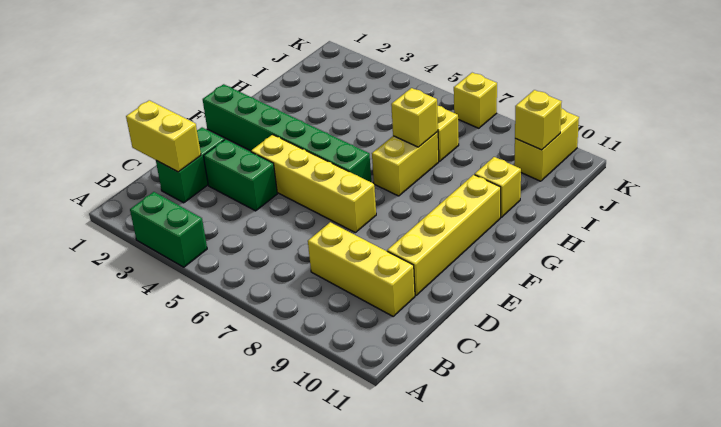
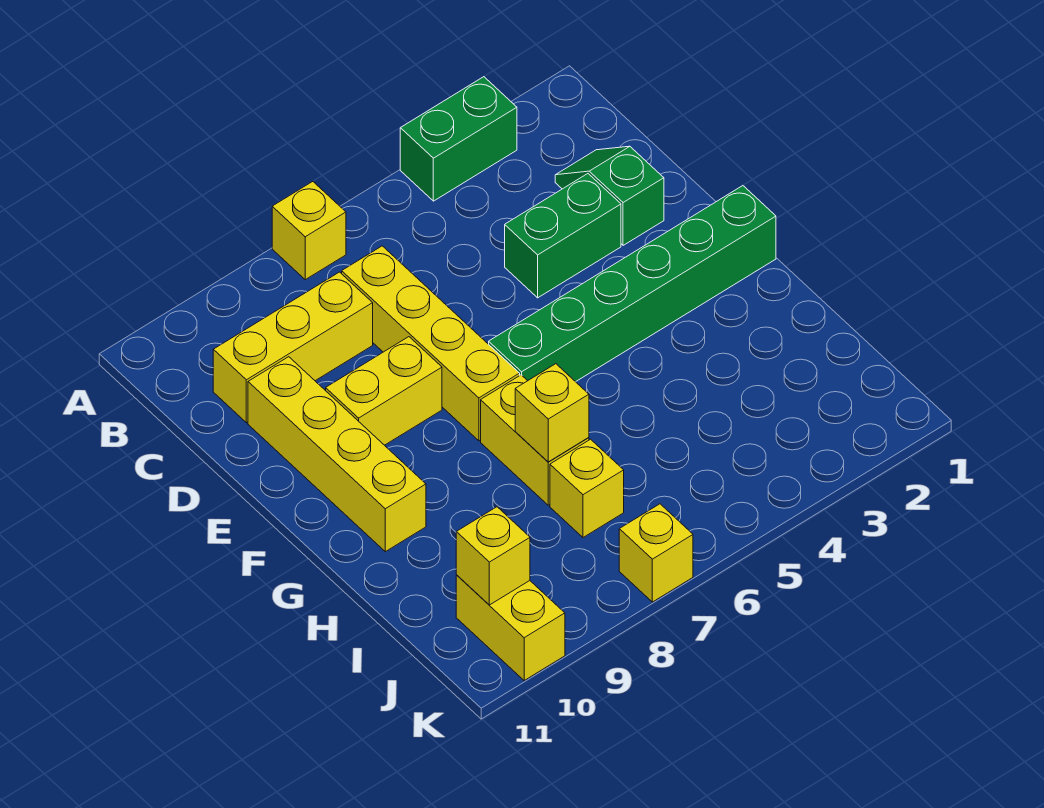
yellow brick C1:C2 level 2 -> yellow brick E8:E9 level 1
green brick C2:D2 level 1 -> green slope C2:D2 level 1 top D
yellow brick E4:E7 level 1 -> yellow brick C7:F7 level 1
yellow brick H10 level 1 -> yellow brick A7 level 1

